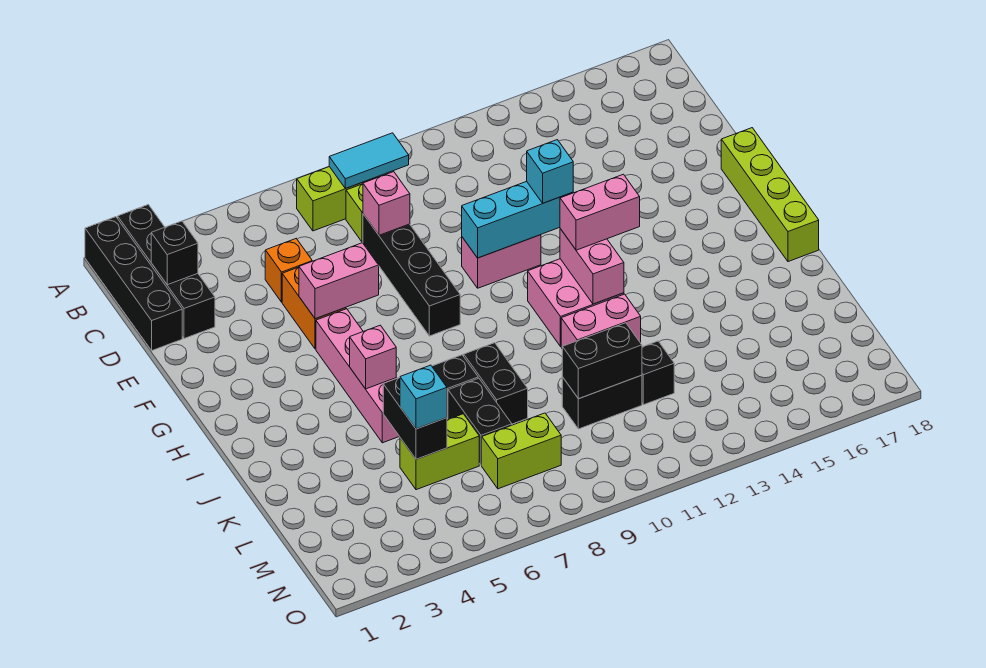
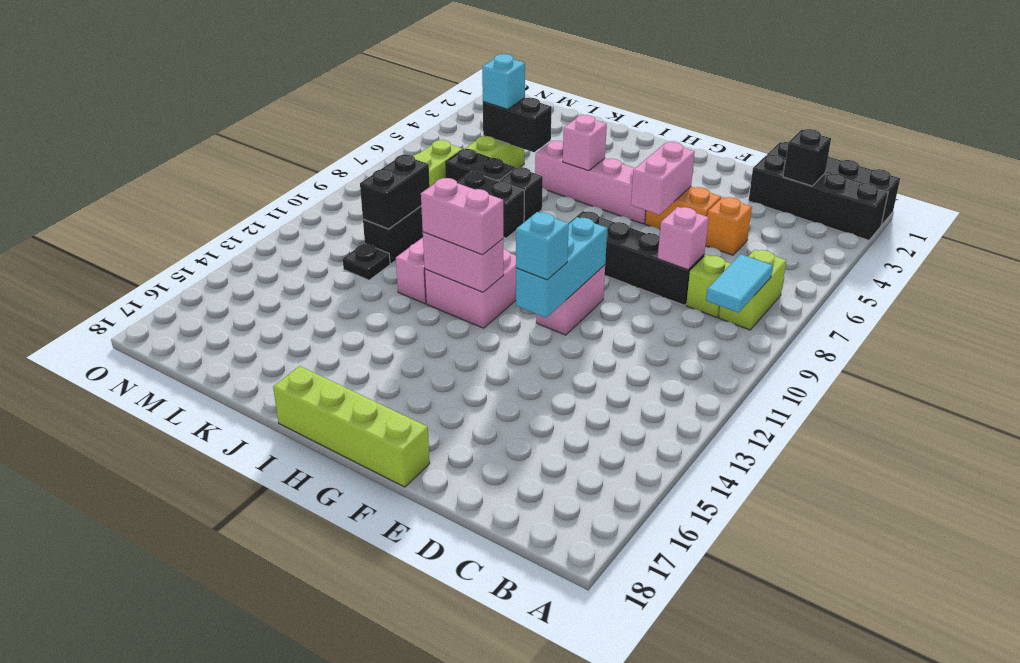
pink brick H12:H13 level 3 -> pink brick H12:I12 level 3
black brick L12 level 1 -> black plate L12 level 1

